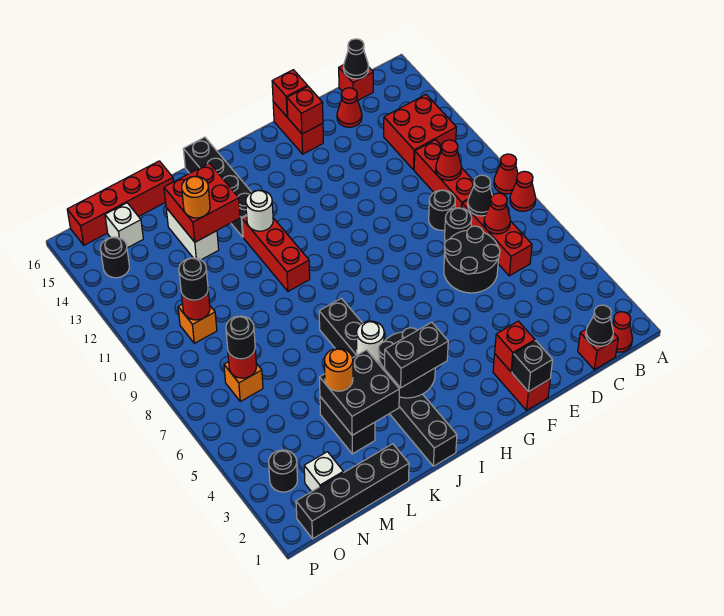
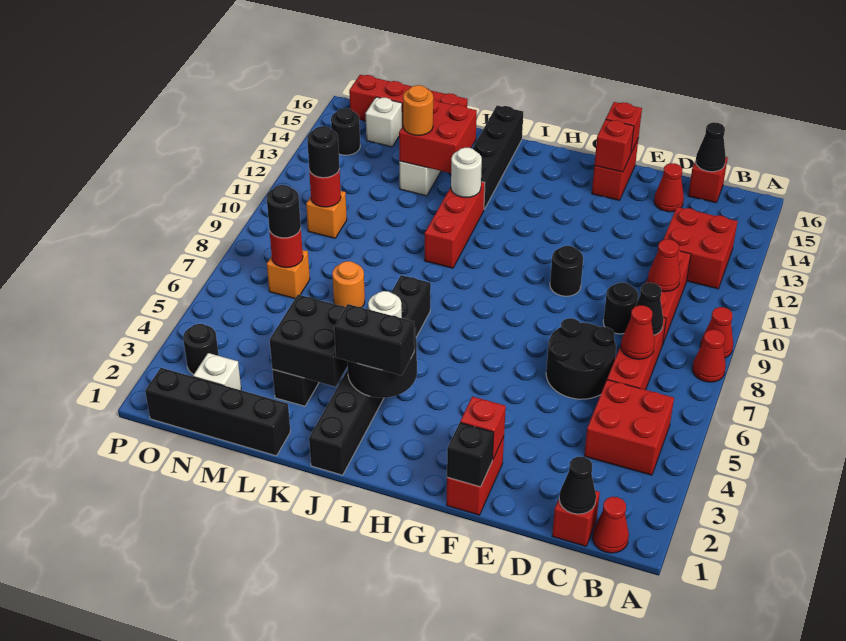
none -> red brick B4:C5 level 1
black round brick D8 level 1 -> black round brick F10 level 1
orange round brick L4 level 3 -> orange round brick L7 level 1

